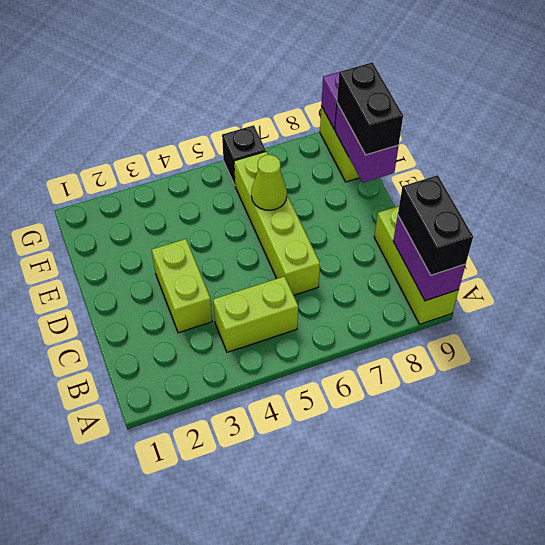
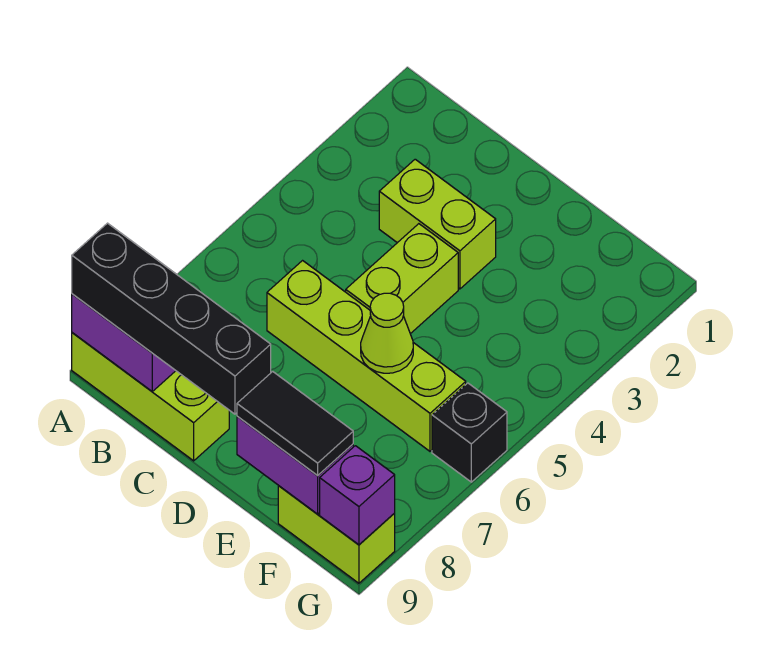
black brick A9:B9 level 3 -> black brick A9:D9 level 3
lime brick B4:B5 level 1 -> lime brick D4:D5 level 1
black brick E9:F9 level 3 -> black tile E9:F9 level 3

